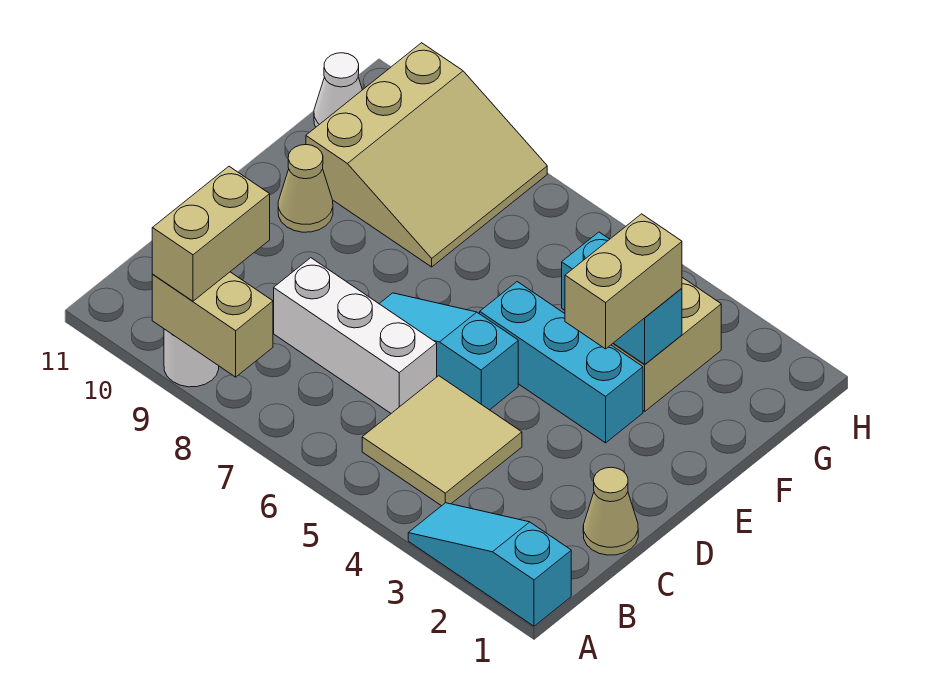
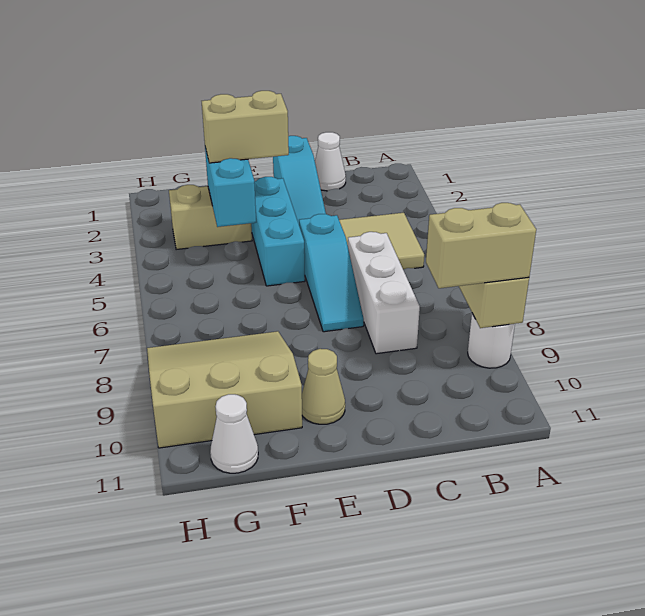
cyan slope A1:A3 level 1 top 1 -> cyan slope D1:D3 level 1 top 1
tan cone C1 level 1 -> white cone C1 level 1

